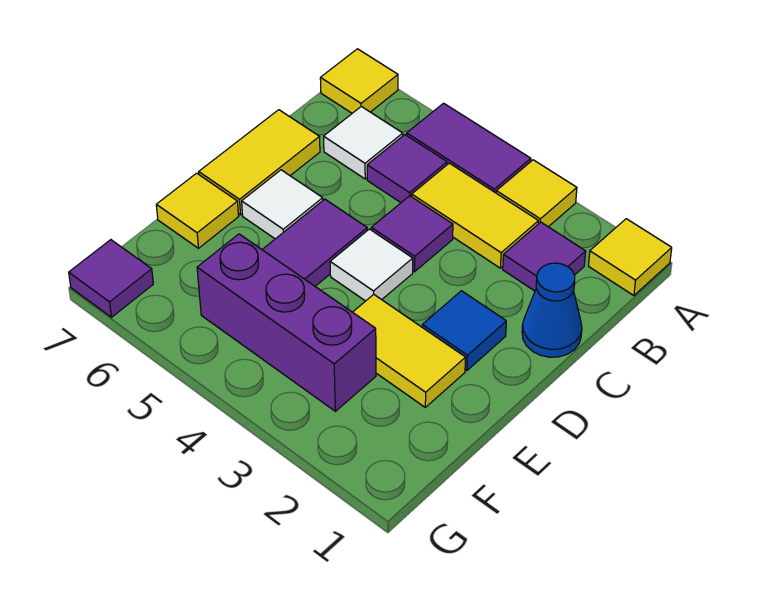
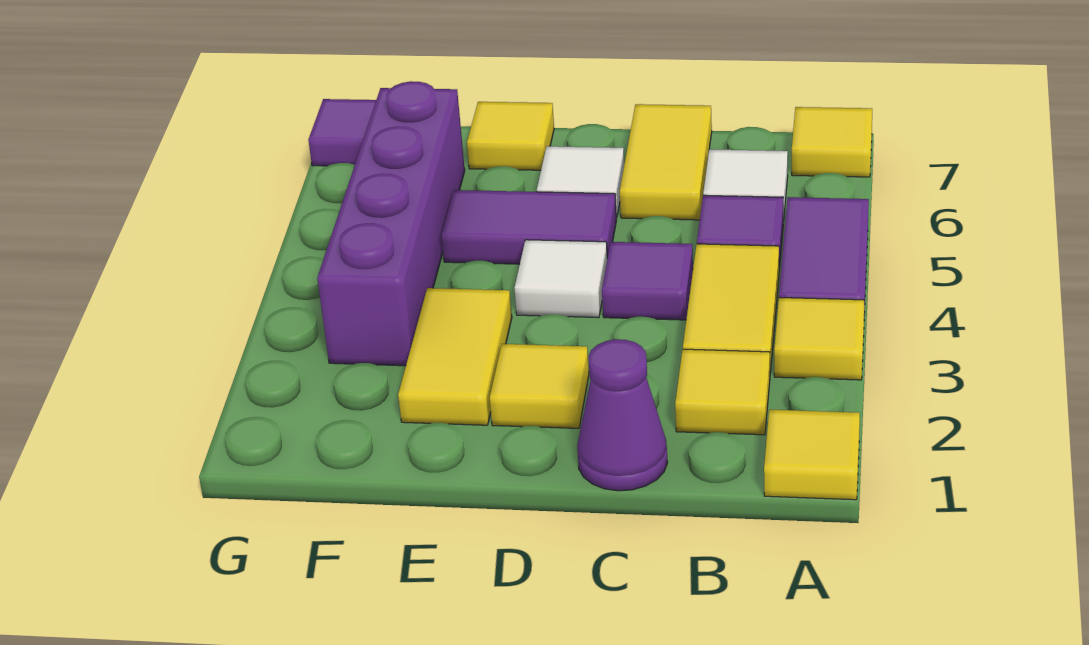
purple tile B2 level 1 -> yellow tile B2 level 1
blue cone C1 level 1 -> purple cone C1 level 1
yellow tile C7:D7 level 1 -> yellow tile C6:C7 level 1
blue tile D2 level 1 -> yellow tile D2 level 1
purple brick F3:F5 level 1 -> purple brick F3:F6 level 1

